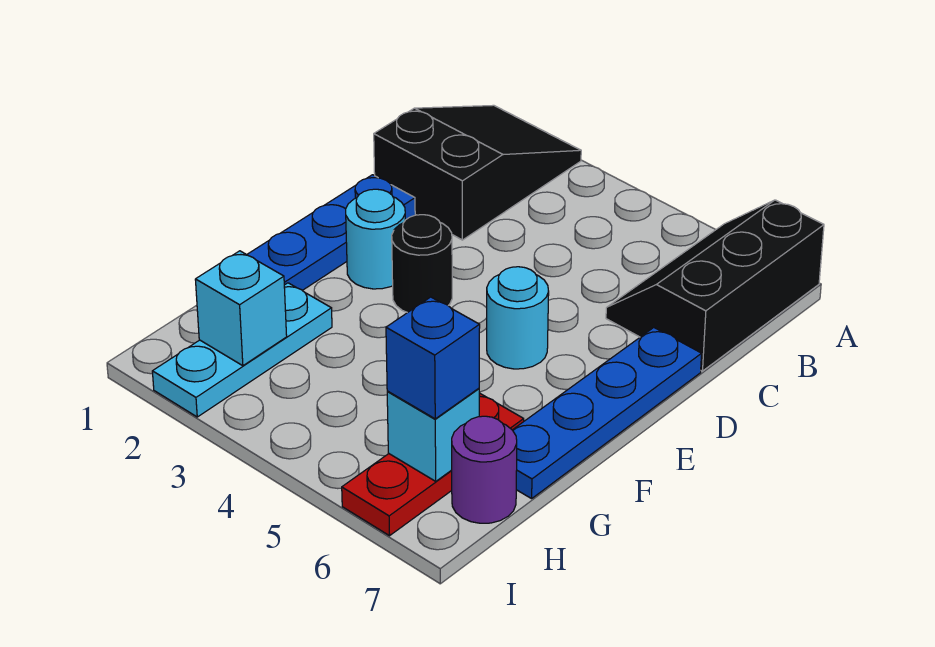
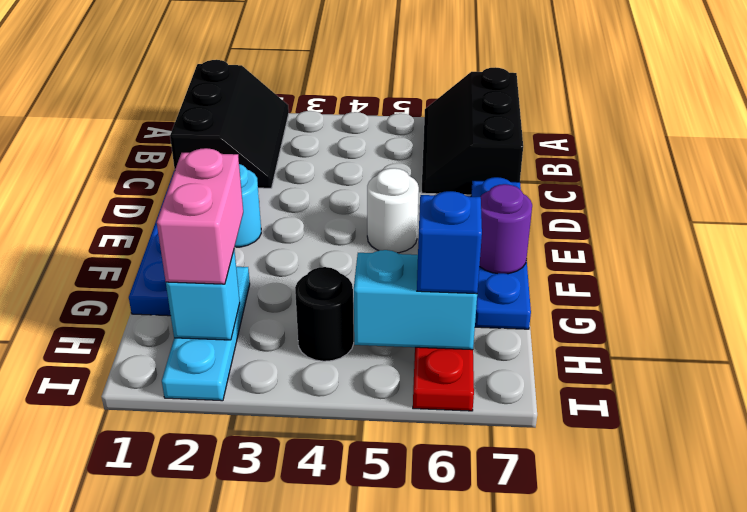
black slope A1:C2 level 1 top C -> black slope A1:C2 level 1 top 1
black round brick E3 level 1 -> black round brick H4 level 1
cyan round brick E5 level 1 -> white round brick E5 level 1
none -> pink brick G2:H2 level 3
cyan brick H6 level 2 -> cyan brick H5:H6 level 2
purple round brick H7 level 1 -> purple round brick F7 level 2

